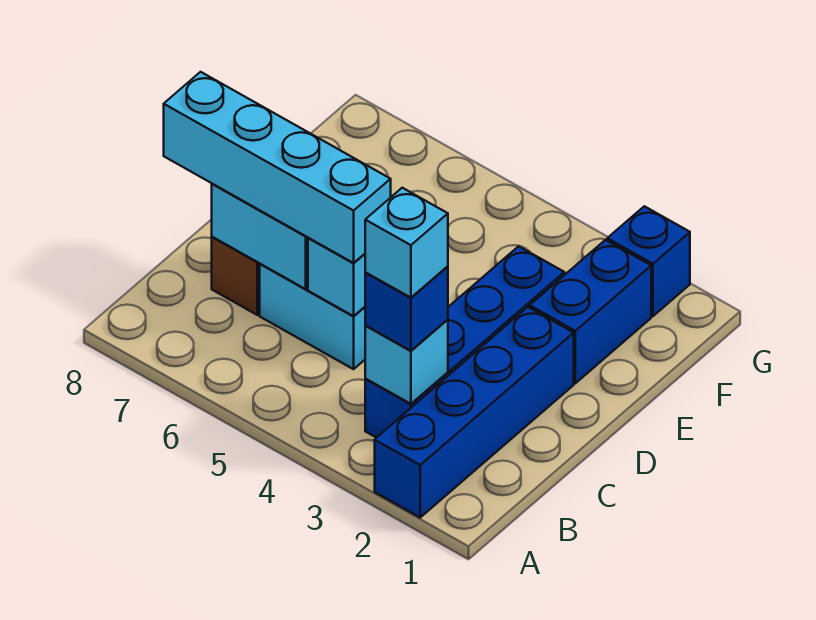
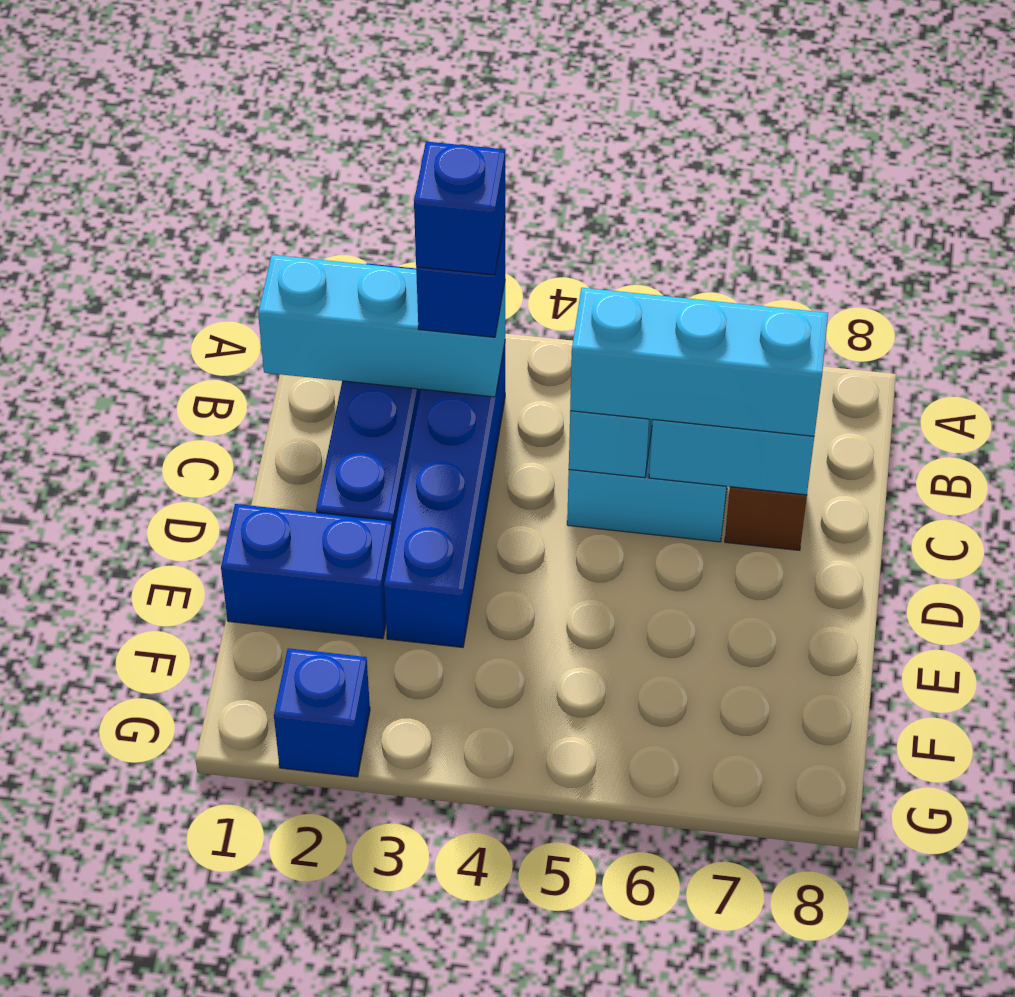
cyan brick B3 level 2 -> cyan brick B1:B3 level 2
cyan brick B3 level 4 -> blue brick B3 level 4
cyan brick C5:C8 level 3 -> cyan brick C5:C7 level 3
blue brick E2:F2 level 1 -> blue brick E1:E2 level 1

